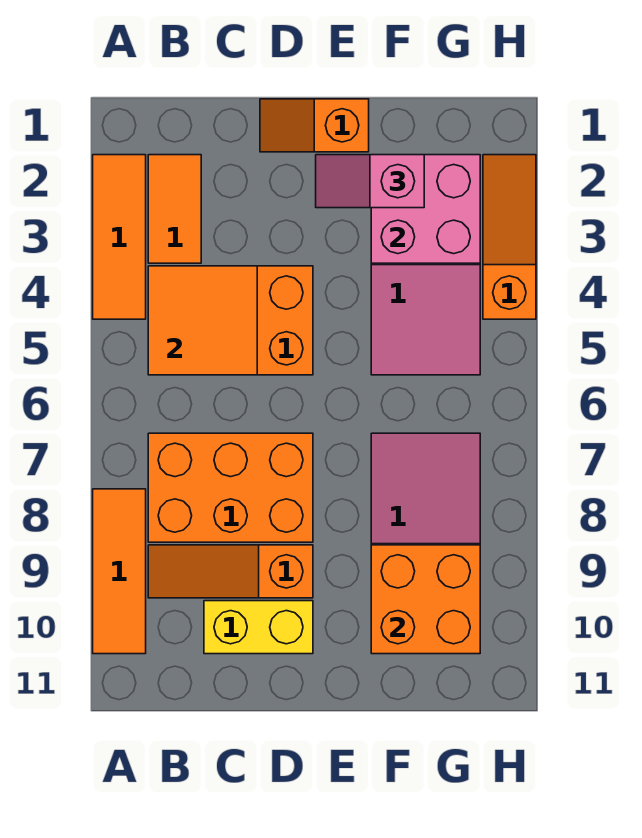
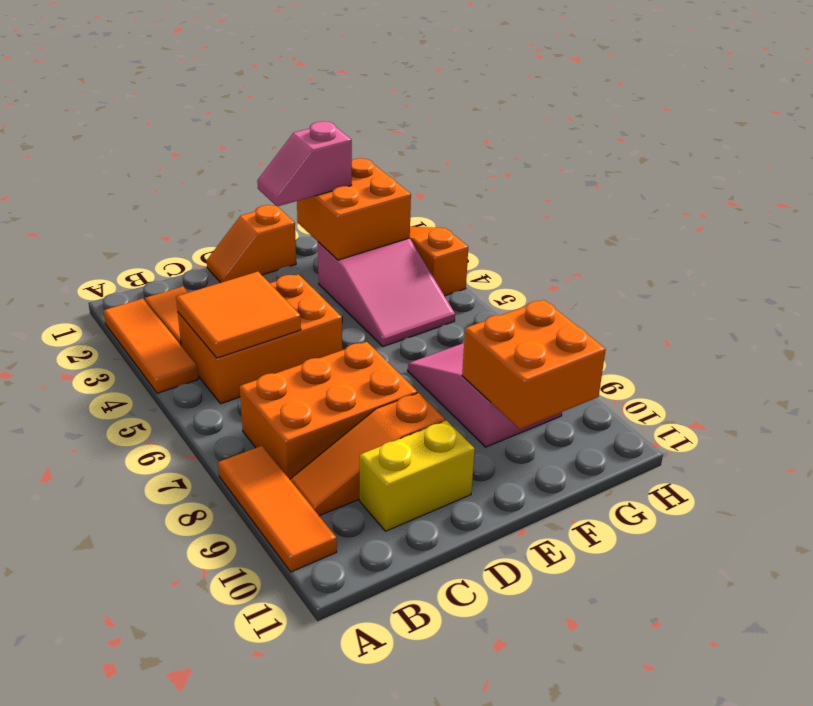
pink brick F2:G3 level 2 -> orange brick F2:G3 level 2

